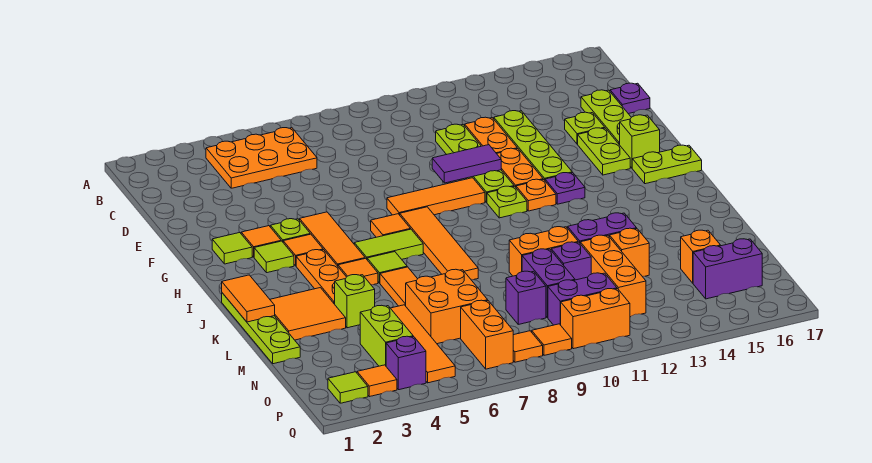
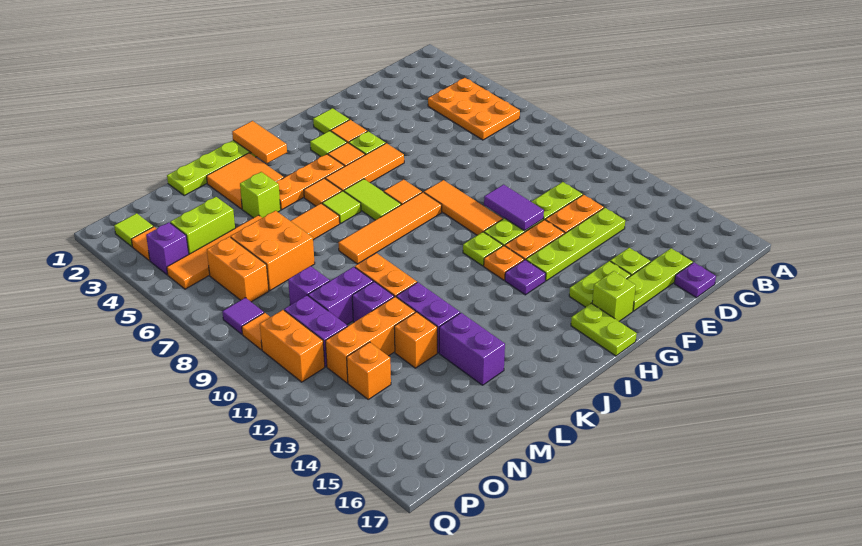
orange tile J1:K1 level 2 -> orange tile J1:J2 level 2
orange brick N15 level 1 -> orange brick O13 level 1
orange brick O7:P7 level 1 -> orange brick O6:O7 level 1
purple brick O15:O16 level 1 -> purple brick L14:L15 level 1
orange tile P8 level 1 -> purple tile P8 level 1

